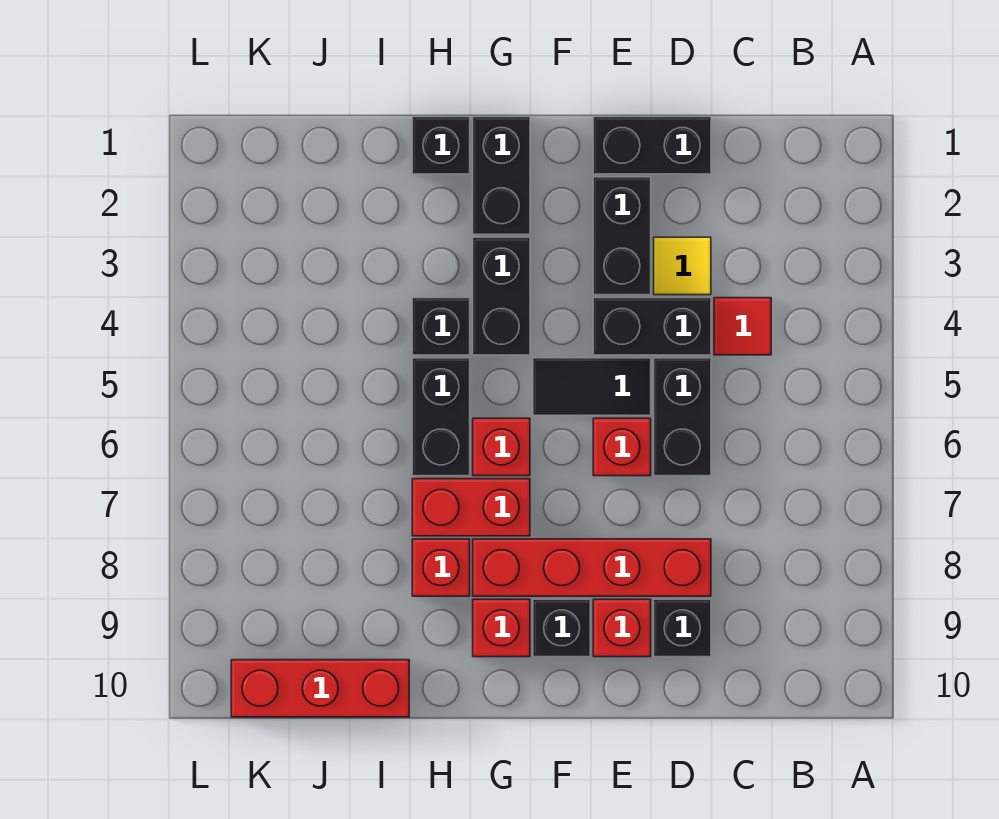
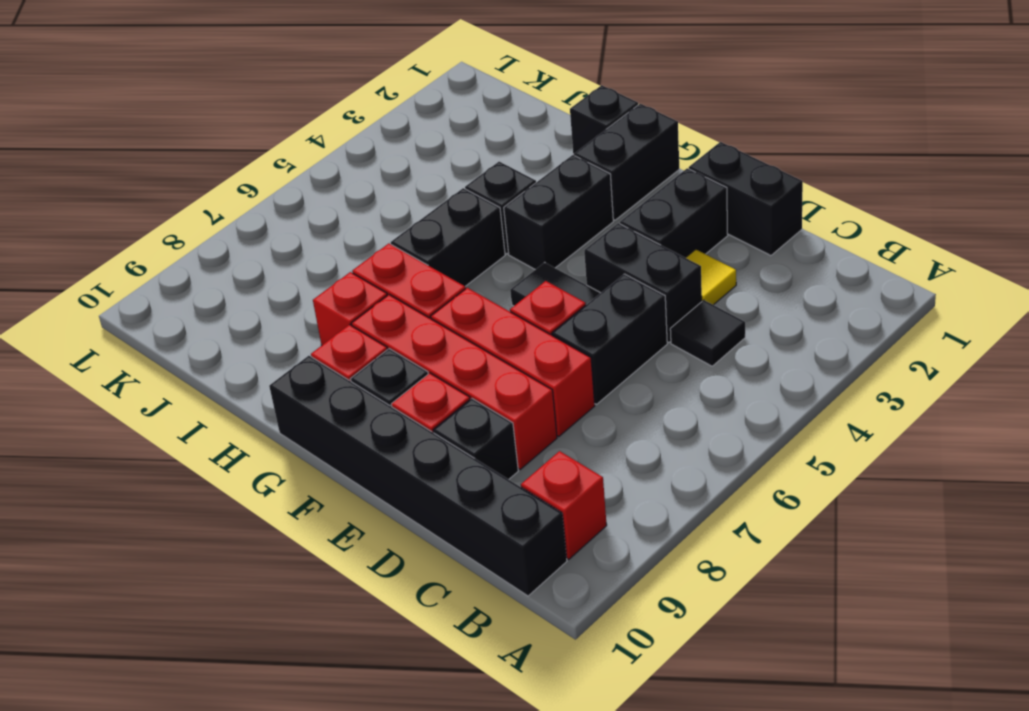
none -> black brick B10:G10 level 1
red tile C4 level 1 -> black tile C4 level 1
red brick G6 level 1 -> red brick B9 level 1
red brick I10:K10 level 1 -> red brick D7:F7 level 1

